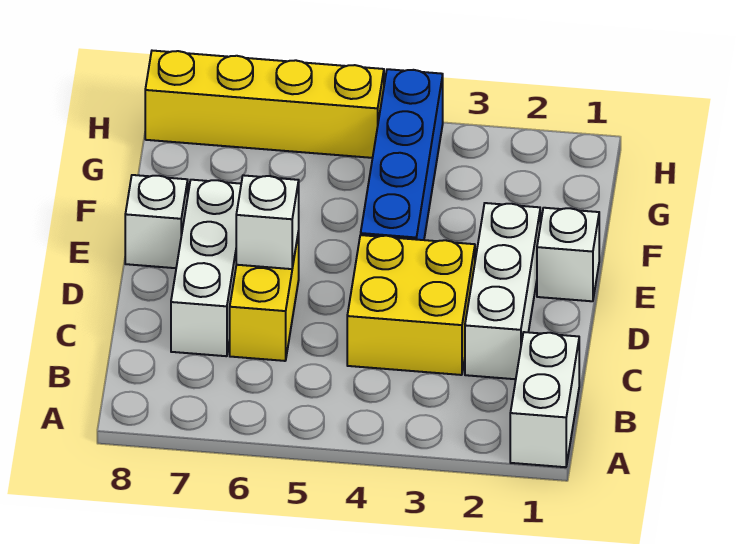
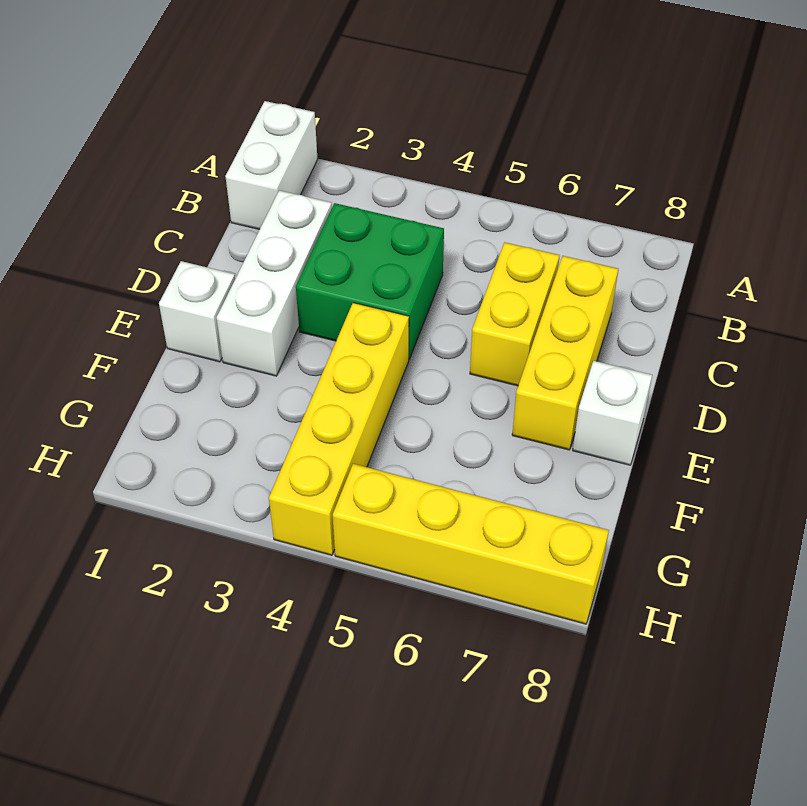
yellow brick C3:D4 level 1 -> green brick C3:D4 level 1
white brick C7:E7 level 1 -> yellow brick C7:E7 level 1
white brick D6 level 2 -> none
blue brick E4:H4 level 1 -> yellow brick E4:H4 level 1

